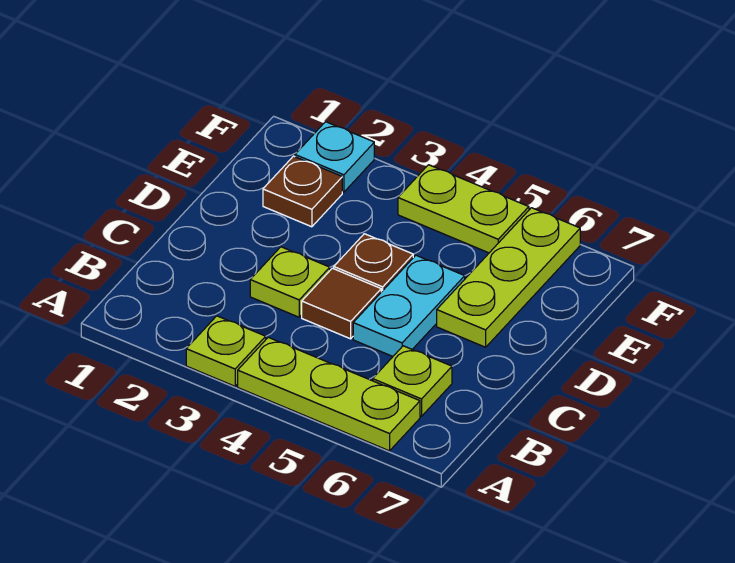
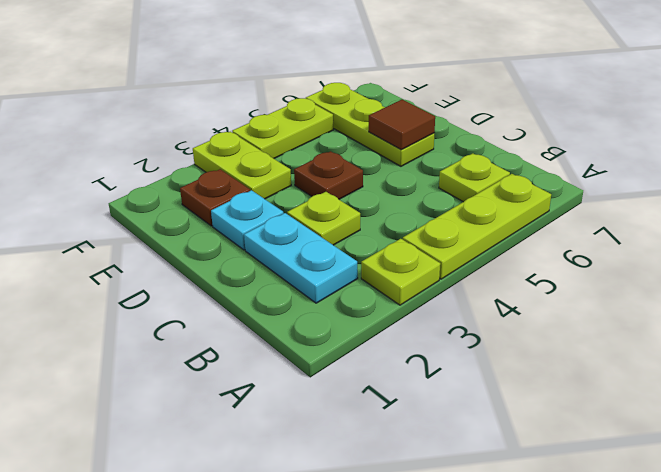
brown tile C4 level 1 -> brown tile D6 level 2
cyan plate C5:D5 level 1 -> cyan plate B2:C2 level 1
none -> lime plate E3:F3 level 1
cyan plate F2 level 1 -> cyan plate D2 level 1

